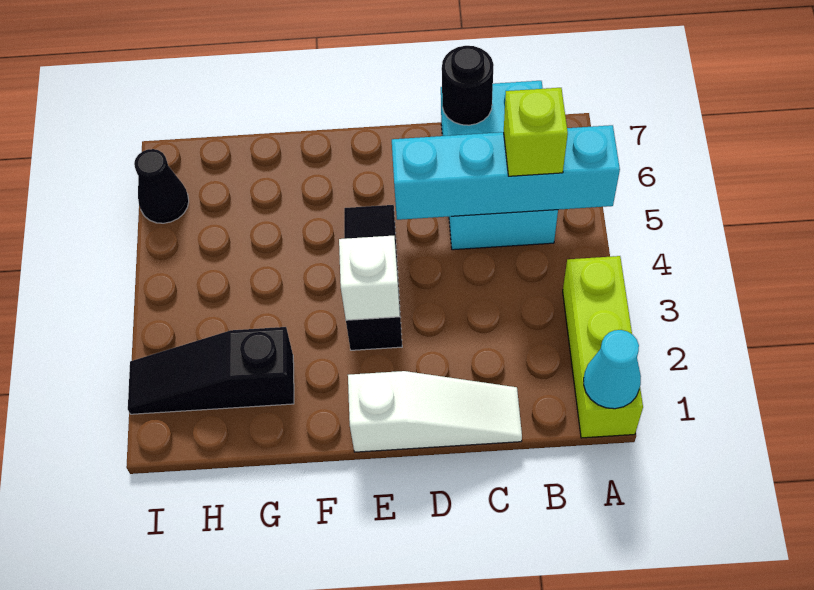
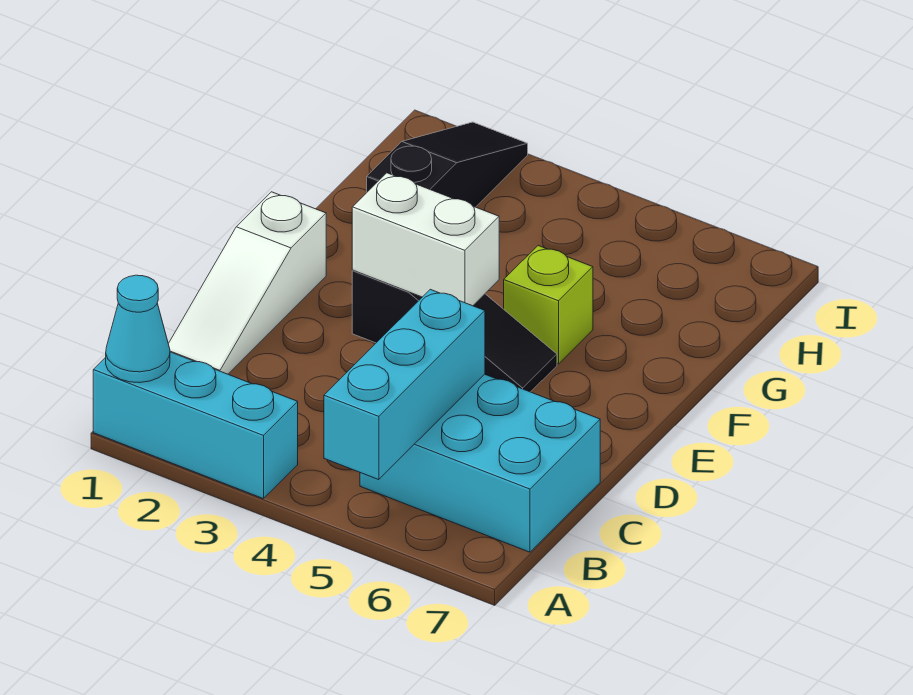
lime brick A1:A3 level 1 -> cyan brick A1:A3 level 1
cyan brick A5:D5 level 2 -> cyan brick A5:C5 level 2
lime brick B5 level 3 -> lime brick F5 level 1
black round brick C7 level 2 -> none
white brick E3 level 2 -> white brick E3:E4 level 2
black cone I6 level 1 -> none

